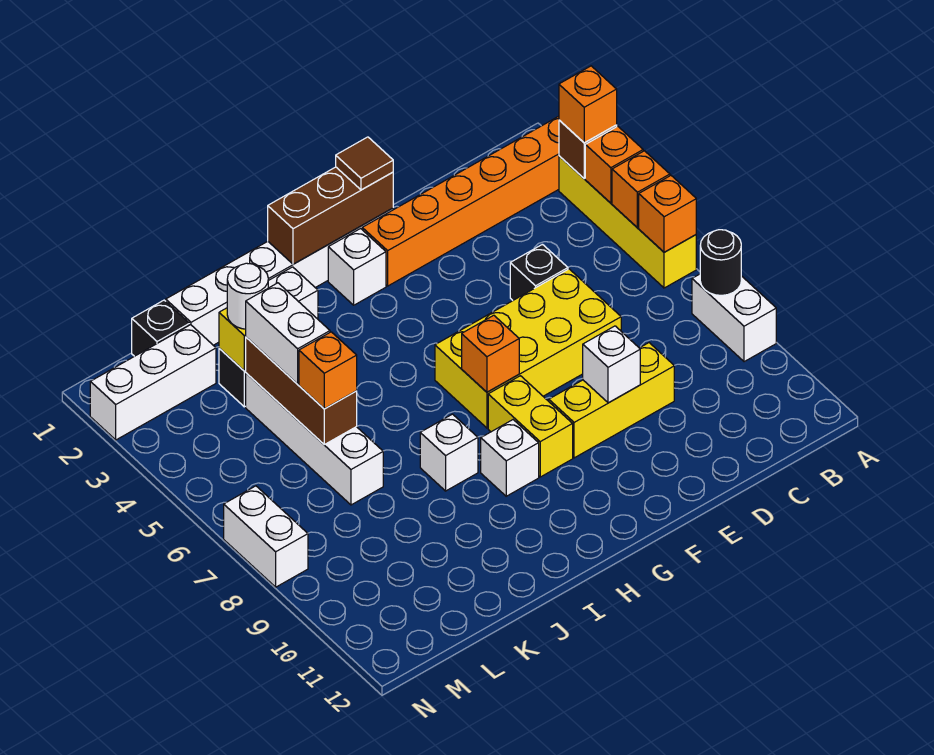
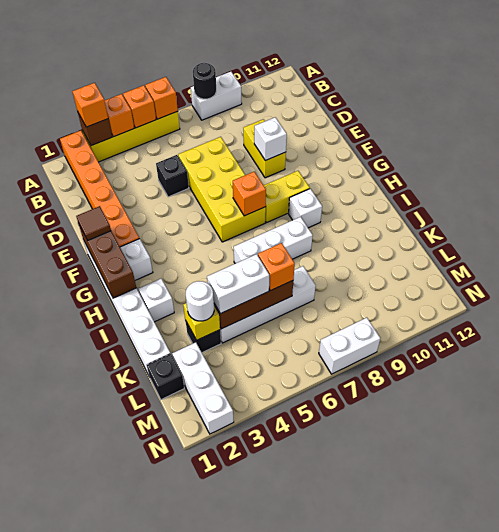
yellow brick D9:F9 level 1 -> yellow brick D9:E9 level 1
white brick I8 level 1 -> white brick I6:I8 level 1

